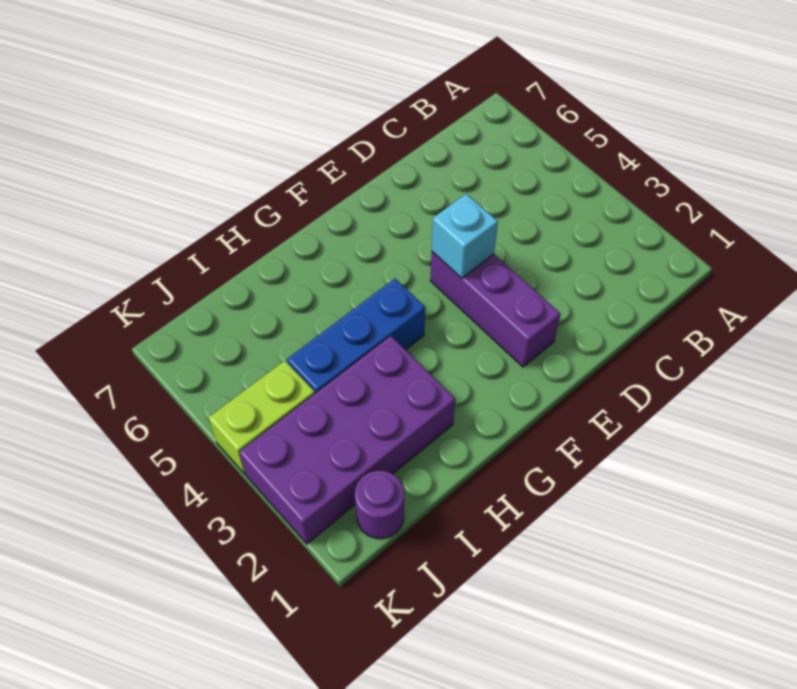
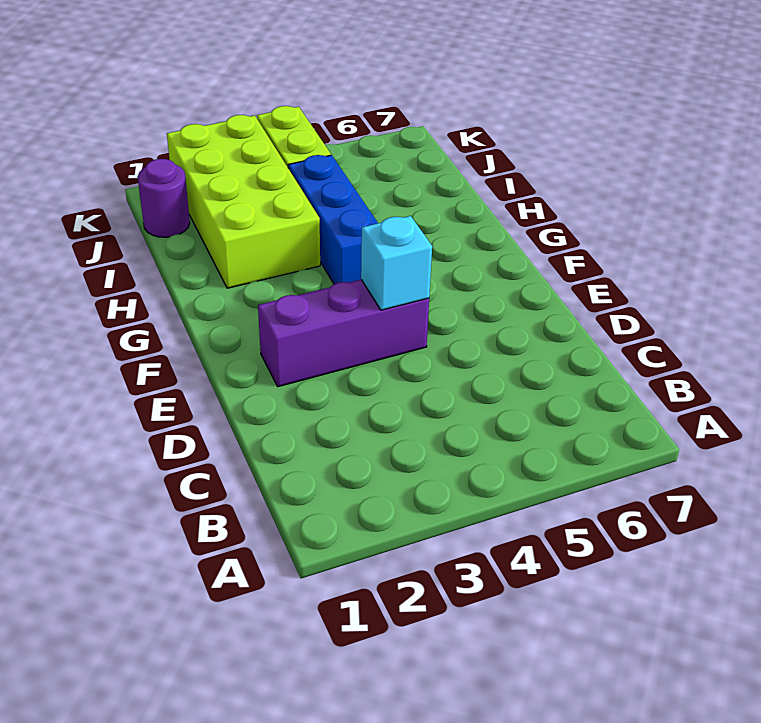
purple brick H2:K3 level 1 -> lime brick H2:K3 level 1

